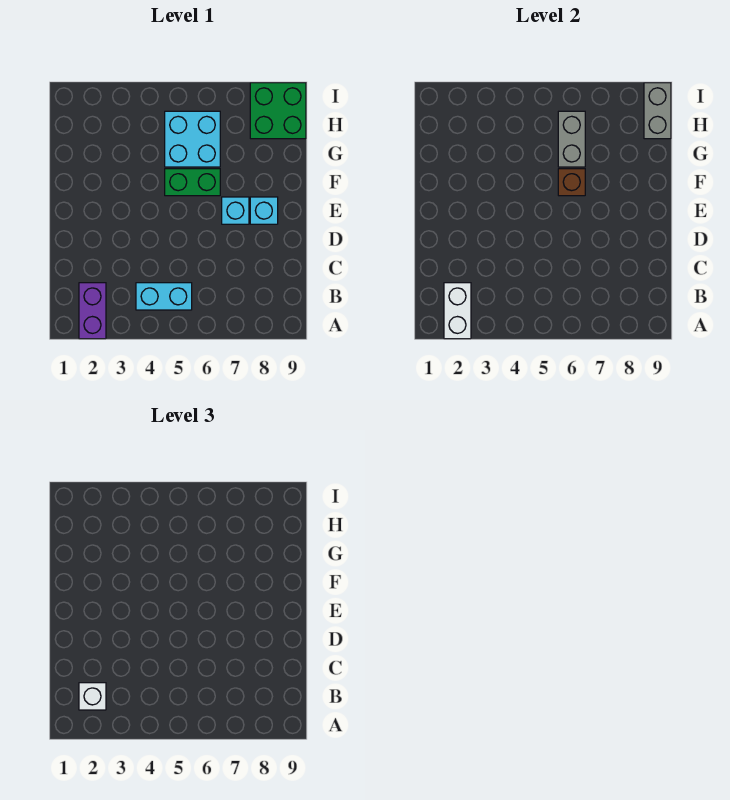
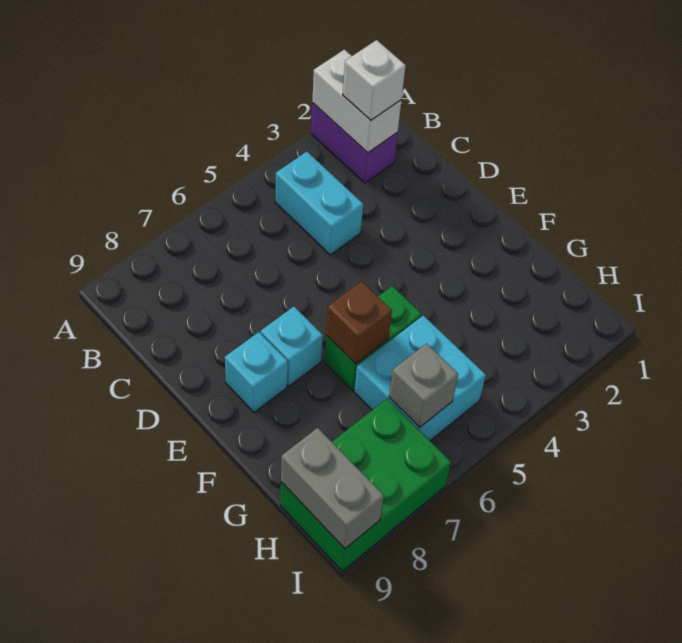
cyan brick B4:B5 level 1 -> cyan brick B4:C4 level 1
grey brick G6:H6 level 2 -> grey brick H6 level 2
green brick H8:I9 level 1 -> green brick H7:I9 level 1

